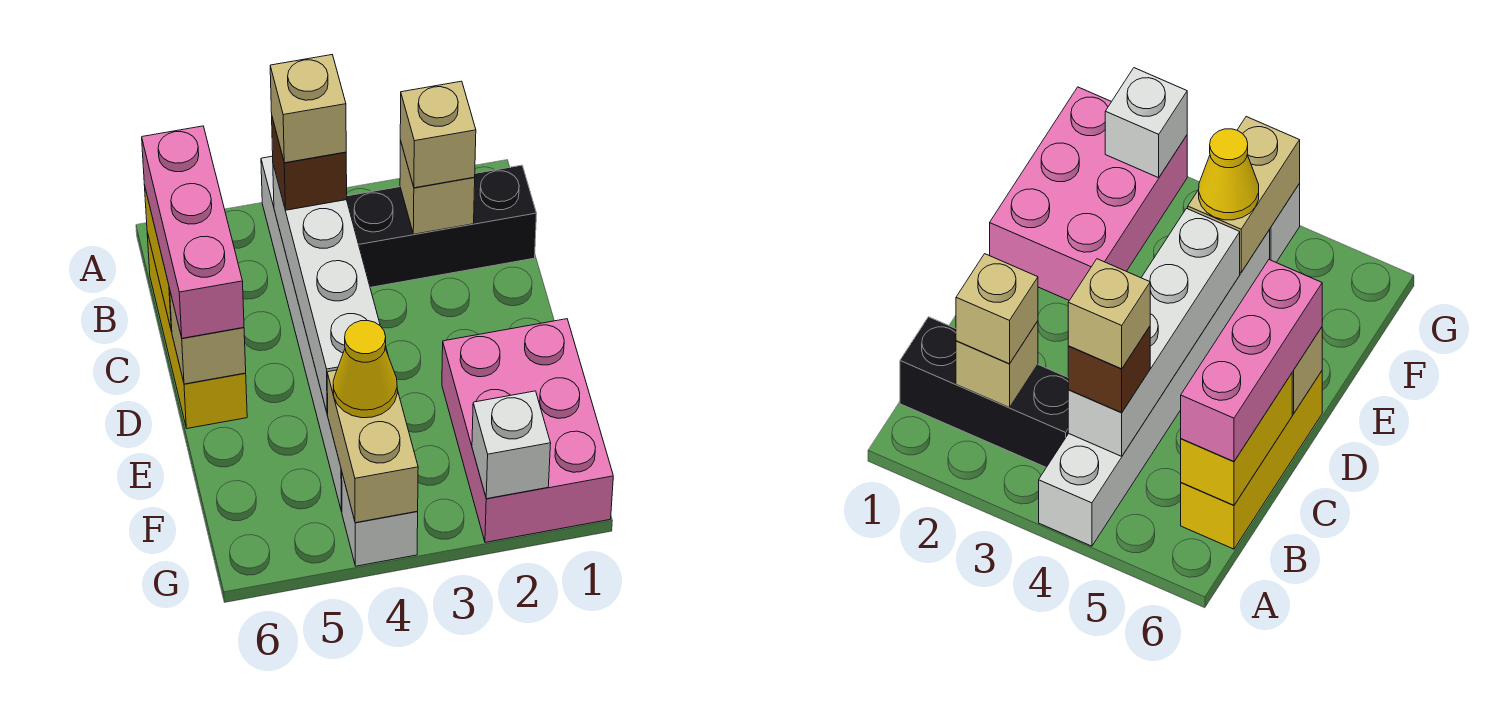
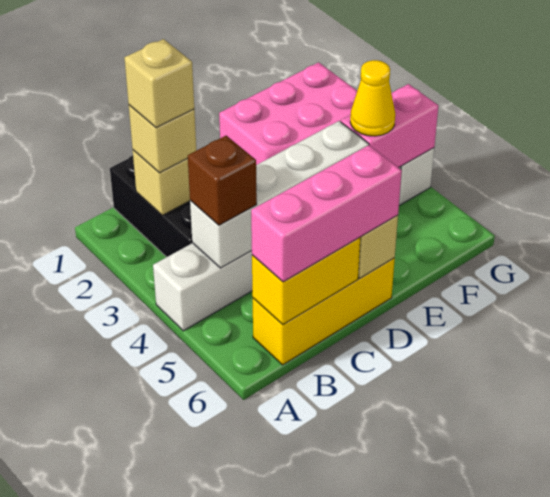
tan brick B4 level 4 -> tan brick B2 level 4
tan brick F4:G4 level 2 -> pink brick F4:G4 level 2
white brick G2 level 2 -> none

